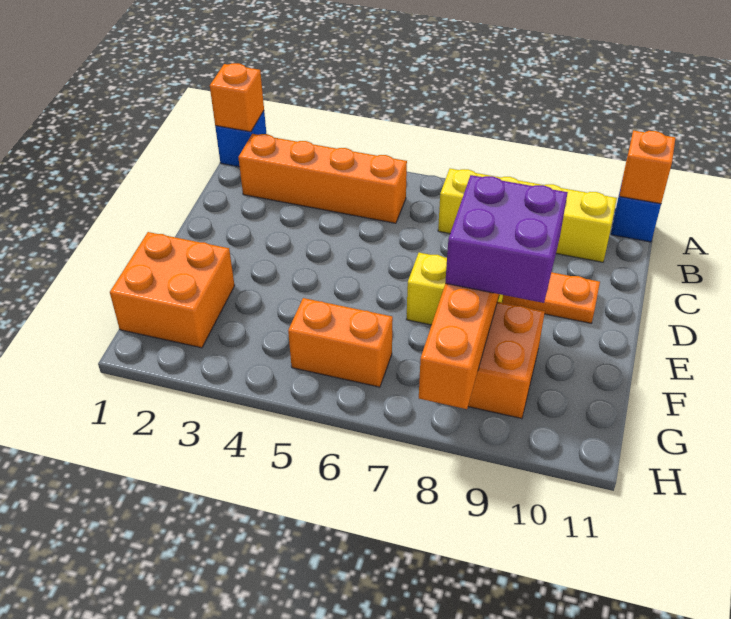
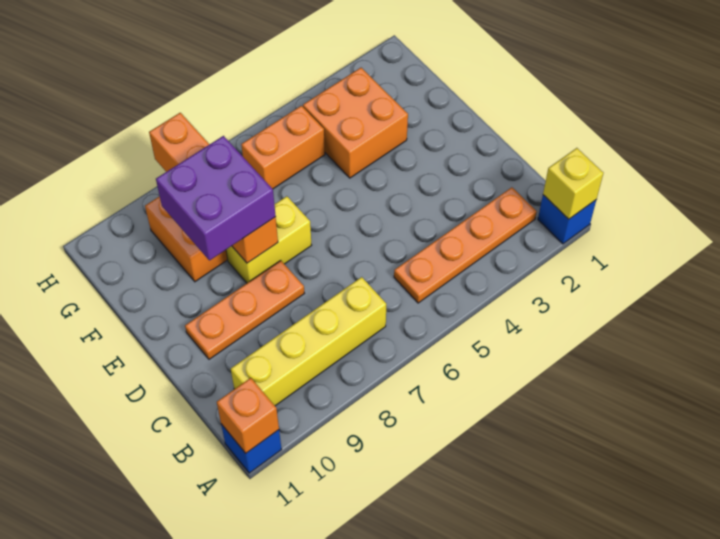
orange brick A1 level 2 -> yellow brick A1 level 2
orange brick B2:B5 level 1 -> orange plate B2:B5 level 1
orange brick F1:G2 level 1 -> orange brick F3:G4 level 1

